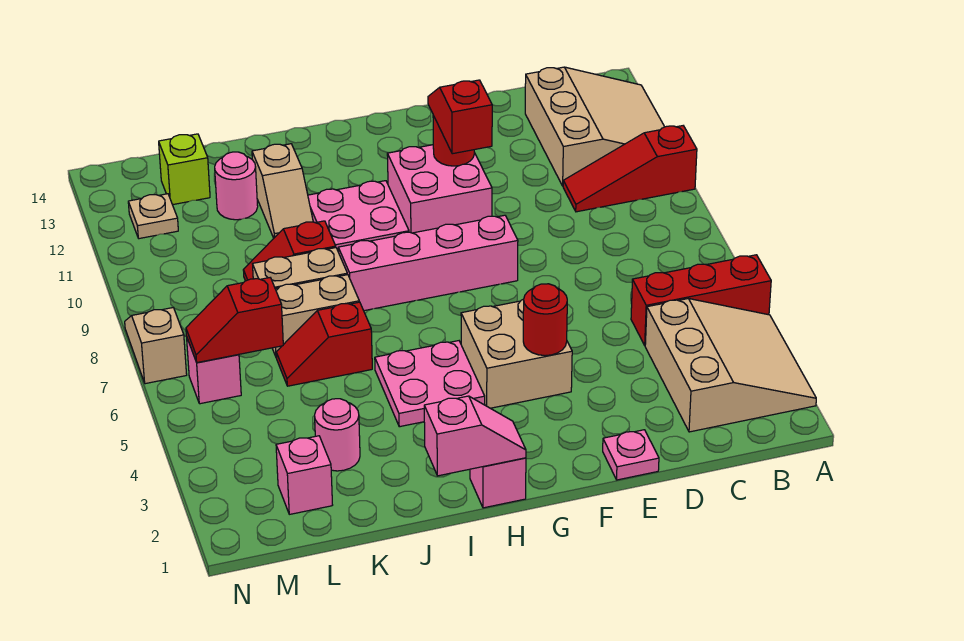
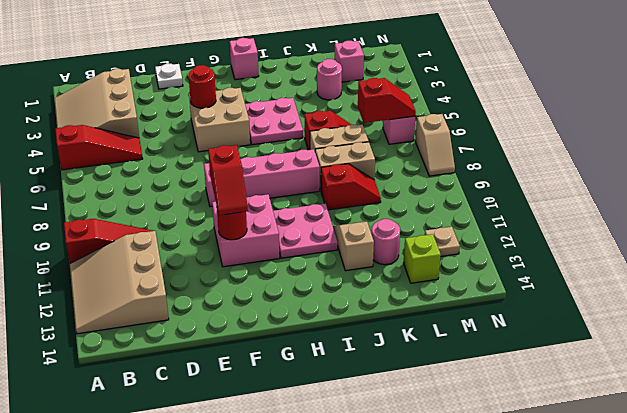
red brick A5:C5 level 1 -> red slope A5:C5 level 1 top A
pink plate E1 level 1 -> white plate E1 level 1
pink slope H1:I1 level 2 top I -> none

